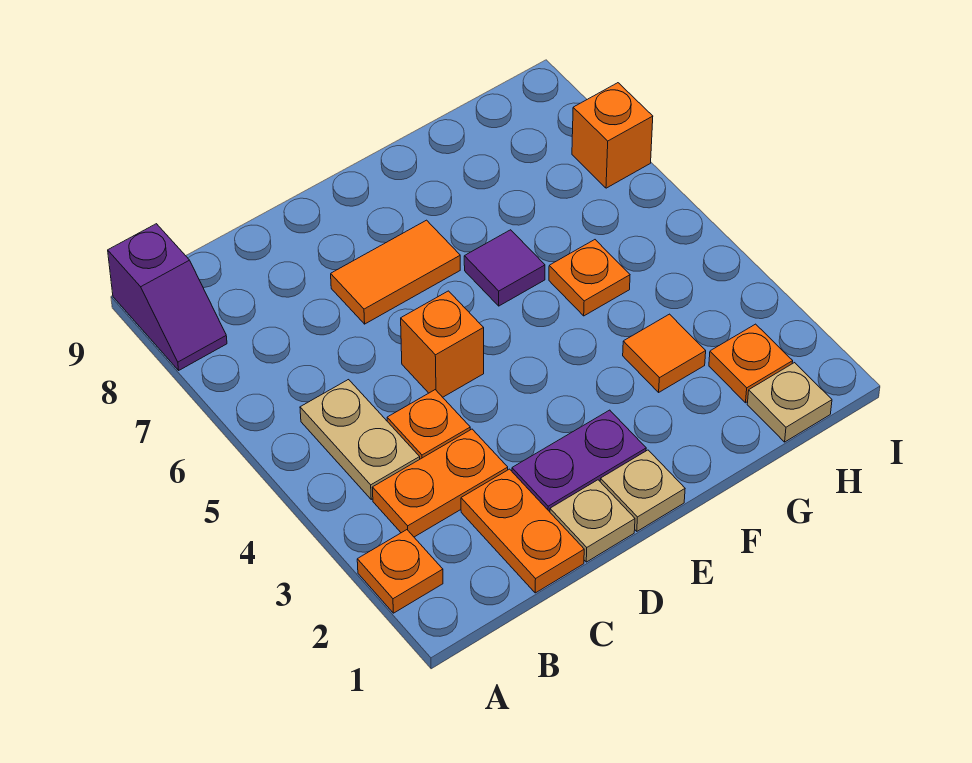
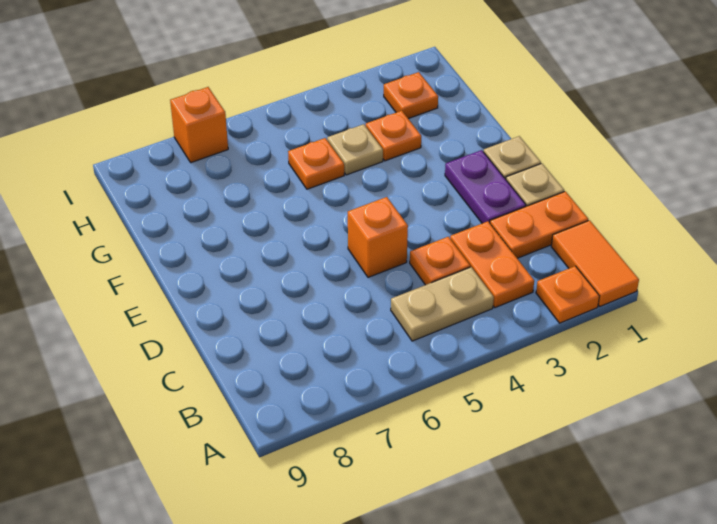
purple slope A8:A9 level 1 top 9 -> none
orange tile D7:E7 level 1 -> orange tile A1:B1 level 1
purple tile F6 level 1 -> none
orange tile G3 level 1 -> orange plate G3 level 1
tan plate H1 level 1 -> tan plate G4 level 1

